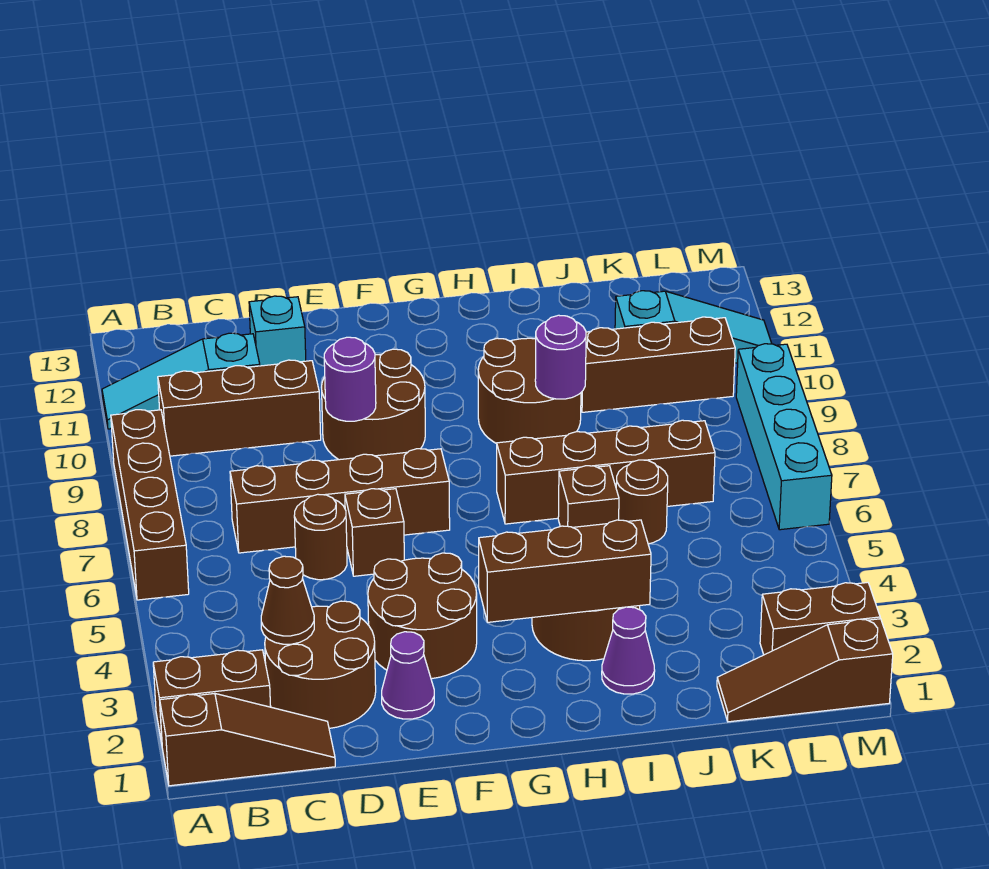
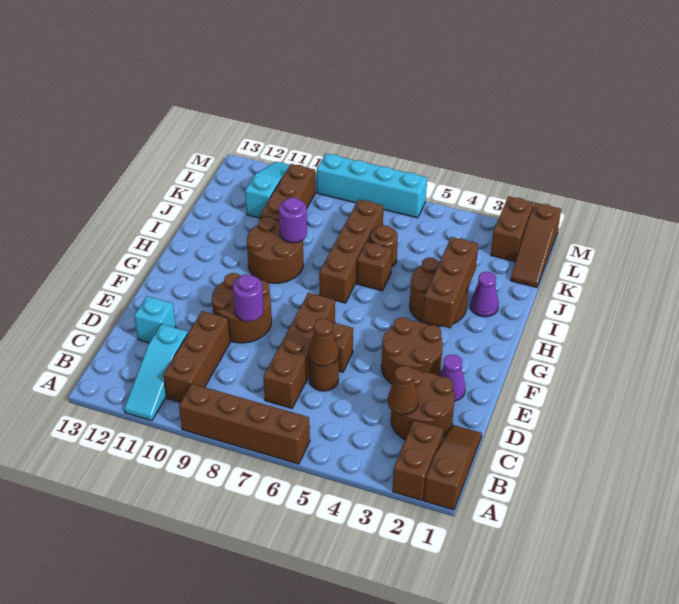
none -> brown cone D6 level 2

